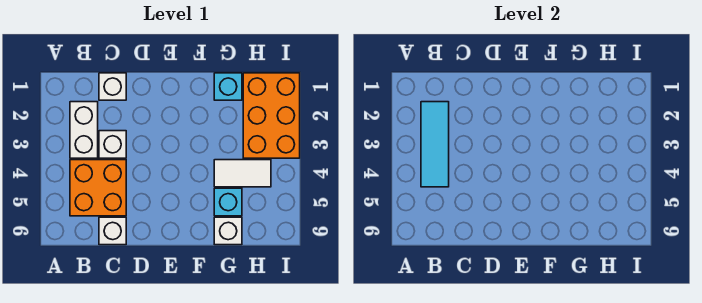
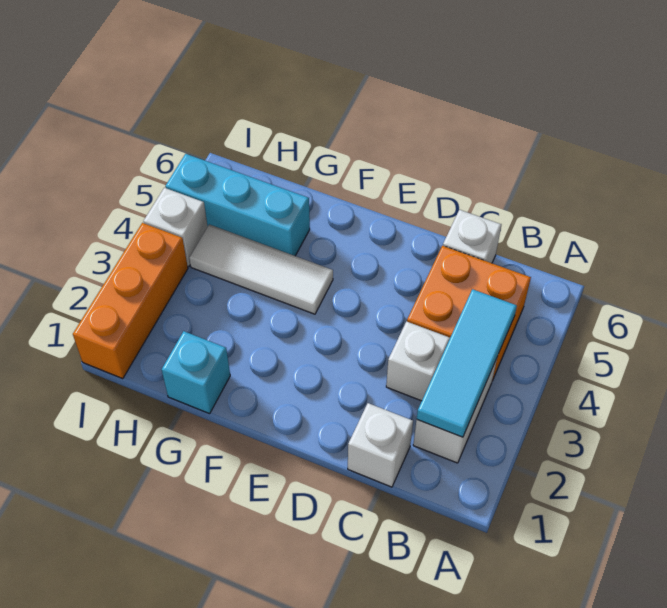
white tile G4:H4 level 1 -> white tile F4:H4 level 1
cyan brick G5 level 1 -> cyan brick G5:I5 level 1
white brick G6 level 1 -> white brick I4 level 1
orange brick H1:I3 level 1 -> orange brick I1:I3 level 1

